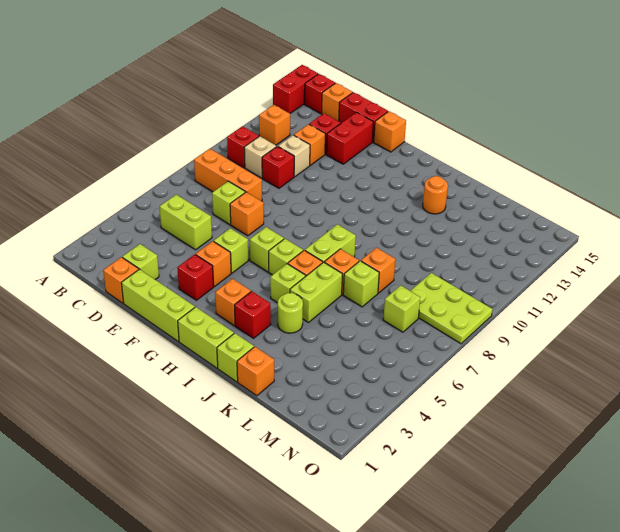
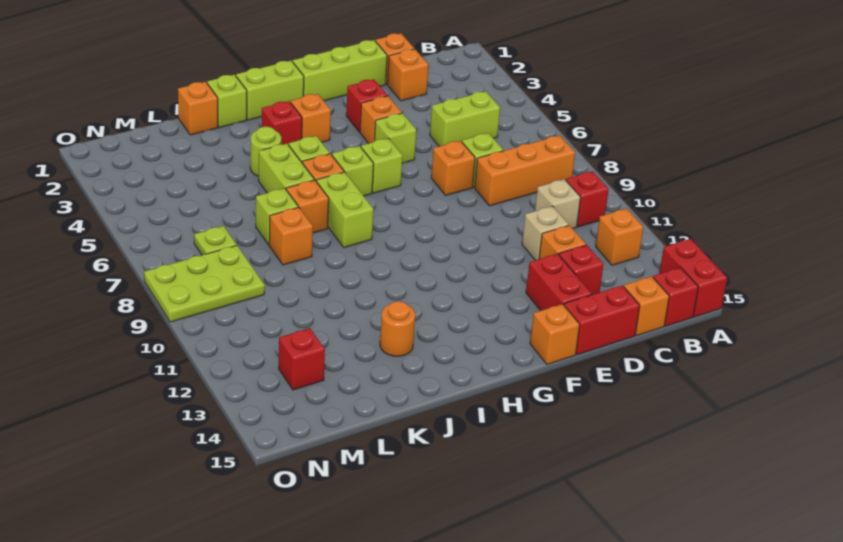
lime brick D2 level 1 -> orange brick D2 level 1
red brick D10 level 1 -> red brick M13 level 1
lime brick M7 level 1 -> lime plate M7 level 1

